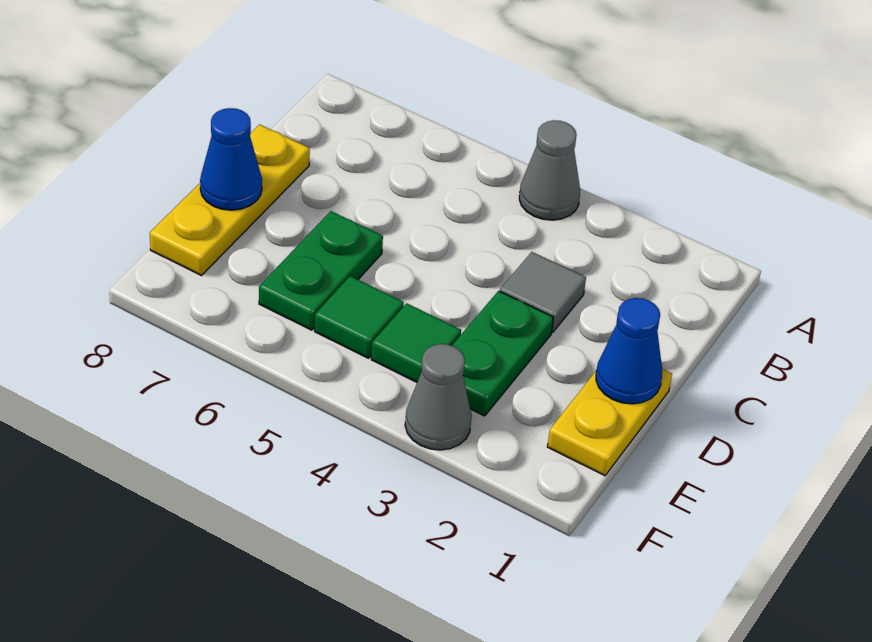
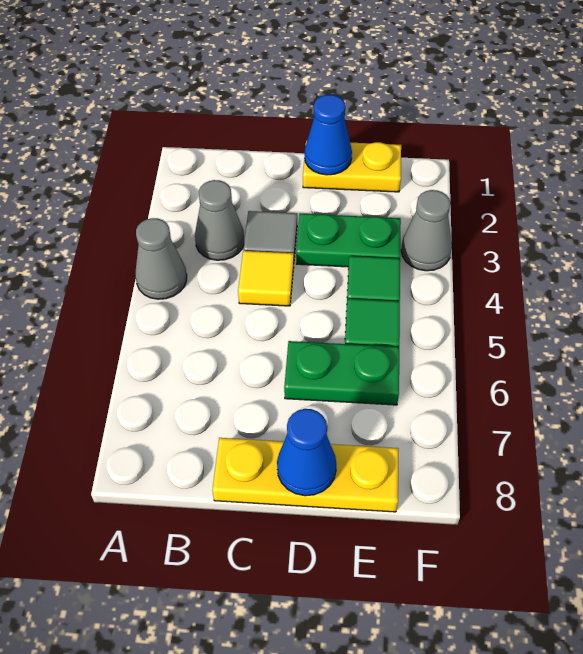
none -> grey cone B3 level 1
none -> yellow tile C4 level 1

